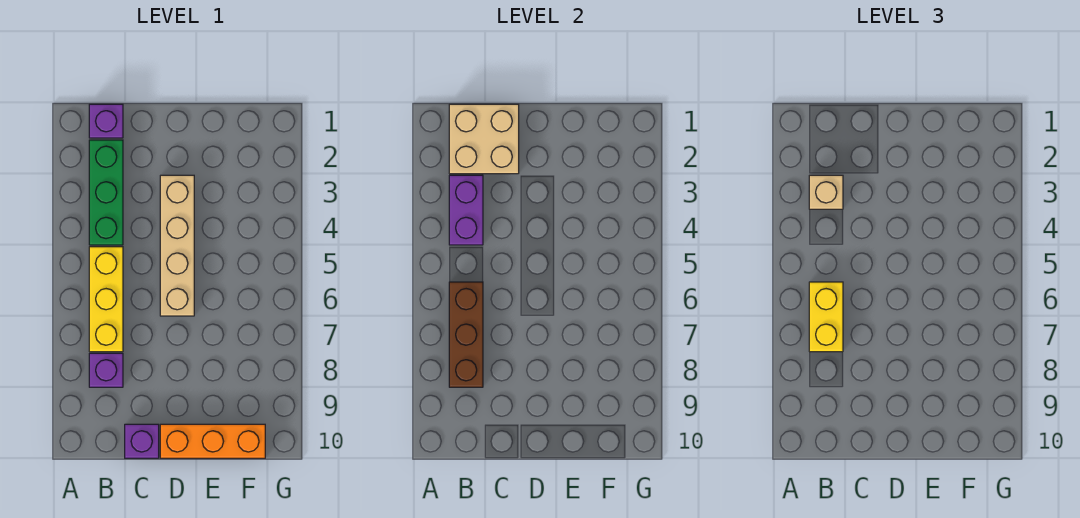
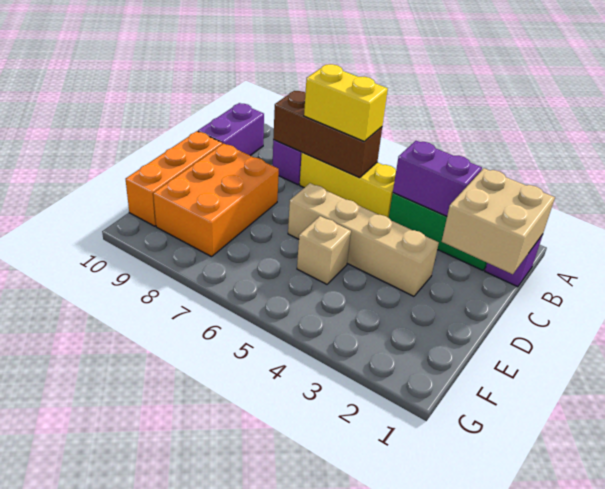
tan brick B3 level 3 -> tan brick E5 level 1
purple brick C10 level 1 -> purple brick B10:C10 level 1
none -> orange brick D8:F9 level 1

